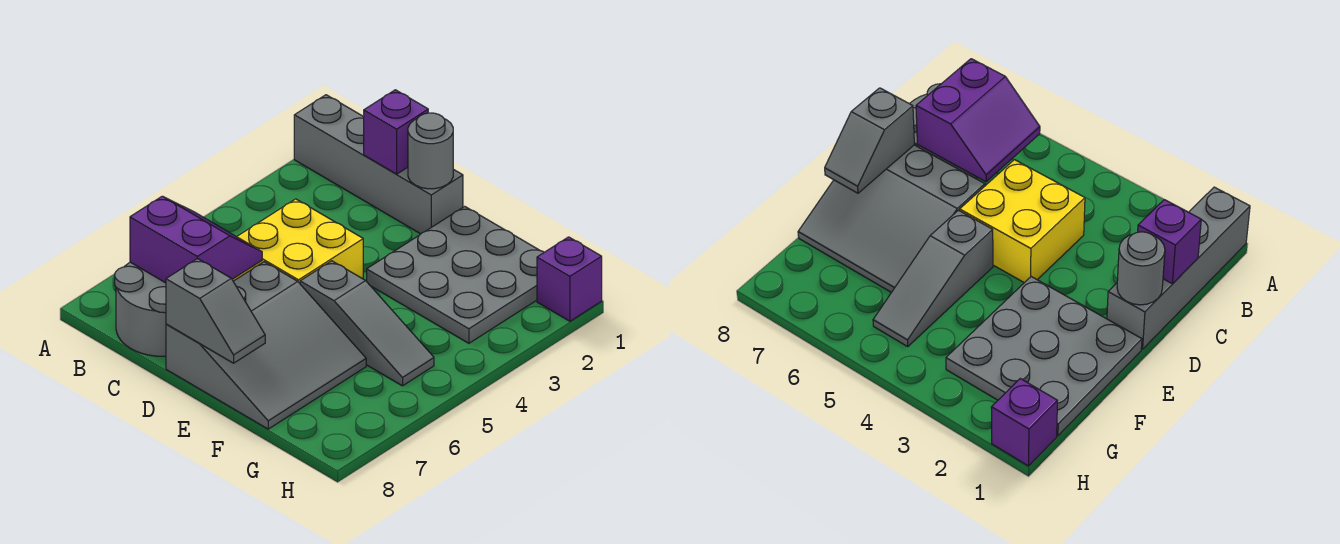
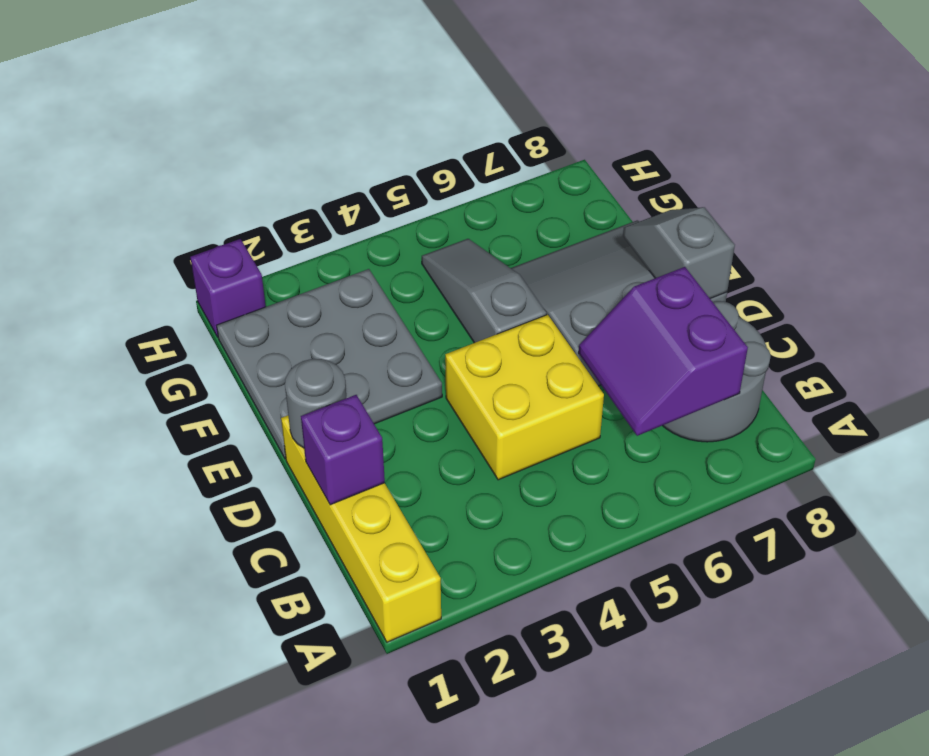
grey brick A1:D1 level 1 -> yellow brick A1:D1 level 1

